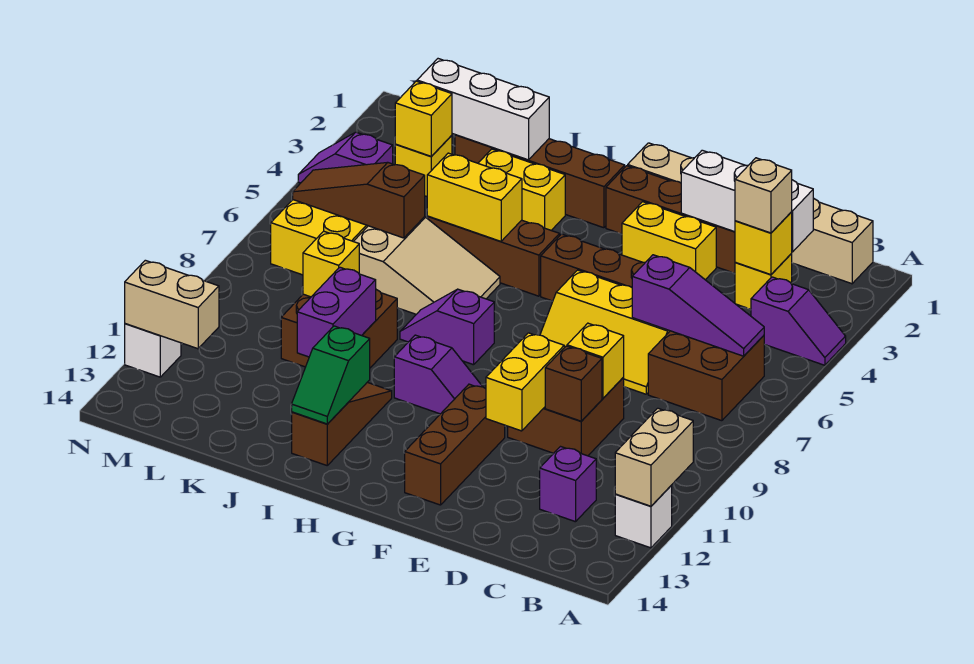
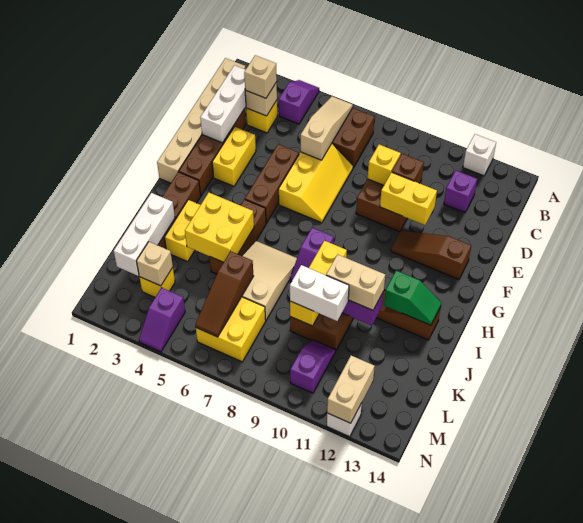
tan brick A11:A12 level 2 -> tan brick J10:J11 level 3
purple slope B6:D6 level 2 top D -> tan slope B6:D6 level 2 top D
yellow brick C3 level 2 -> tan brick C3 level 2
brown brick F11:F13 level 1 -> brown slope F11:F13 level 1 top 13
purple slope G10:H10 level 1 top H -> purple slope L10:M10 level 1 top M
yellow brick I5:J5 level 2 -> yellow brick I4:J5 level 2
yellow brick K9 level 2 -> yellow brick I9:K9 level 2
none -> white brick K9:K10 level 3
yellow brick L3 level 2 -> tan brick L3 level 2

